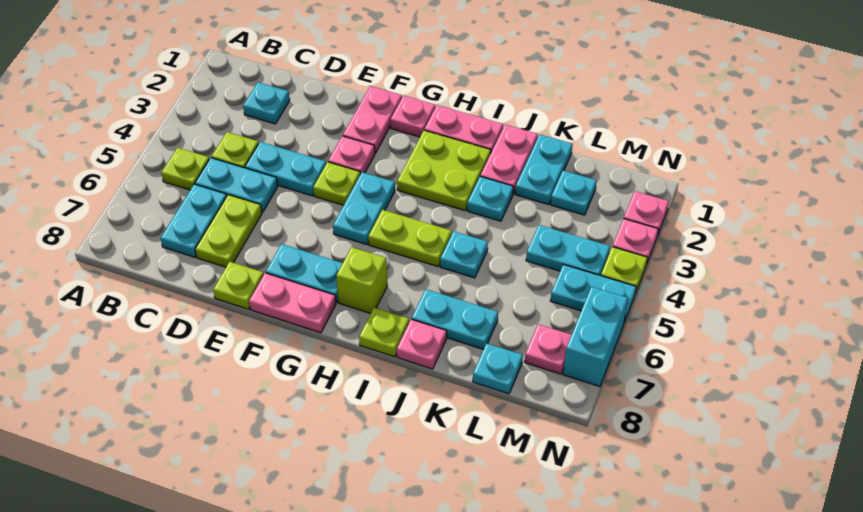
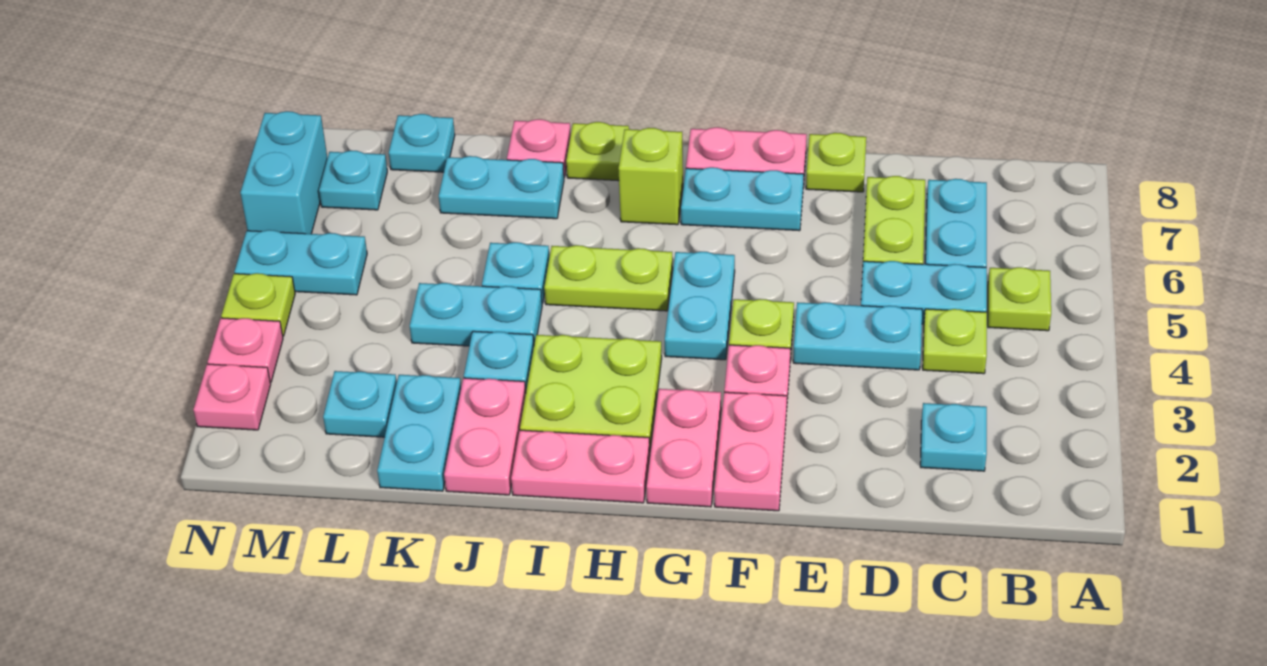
pink plate G1 level 1 -> pink plate G1:G2 level 1
cyan plate L4:M4 level 1 -> cyan plate J4:K4 level 1
pink plate M7 level 1 -> cyan plate M7 level 1

